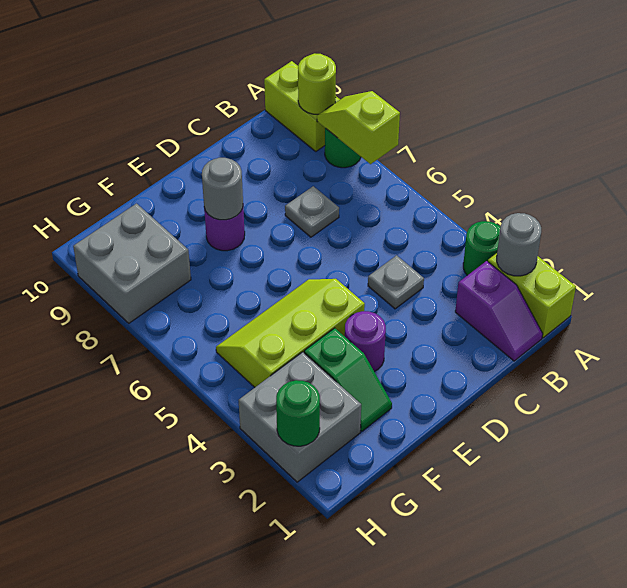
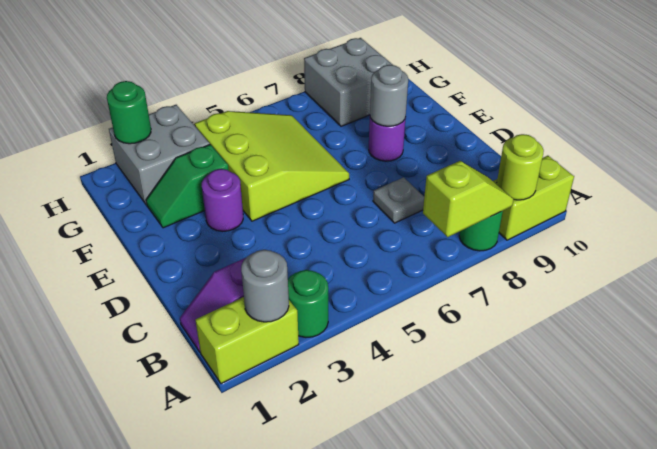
grey plate C4 level 1 -> none
lime slope E4:G5 level 1 top 4 -> lime slope E4:G6 level 1 top 4

